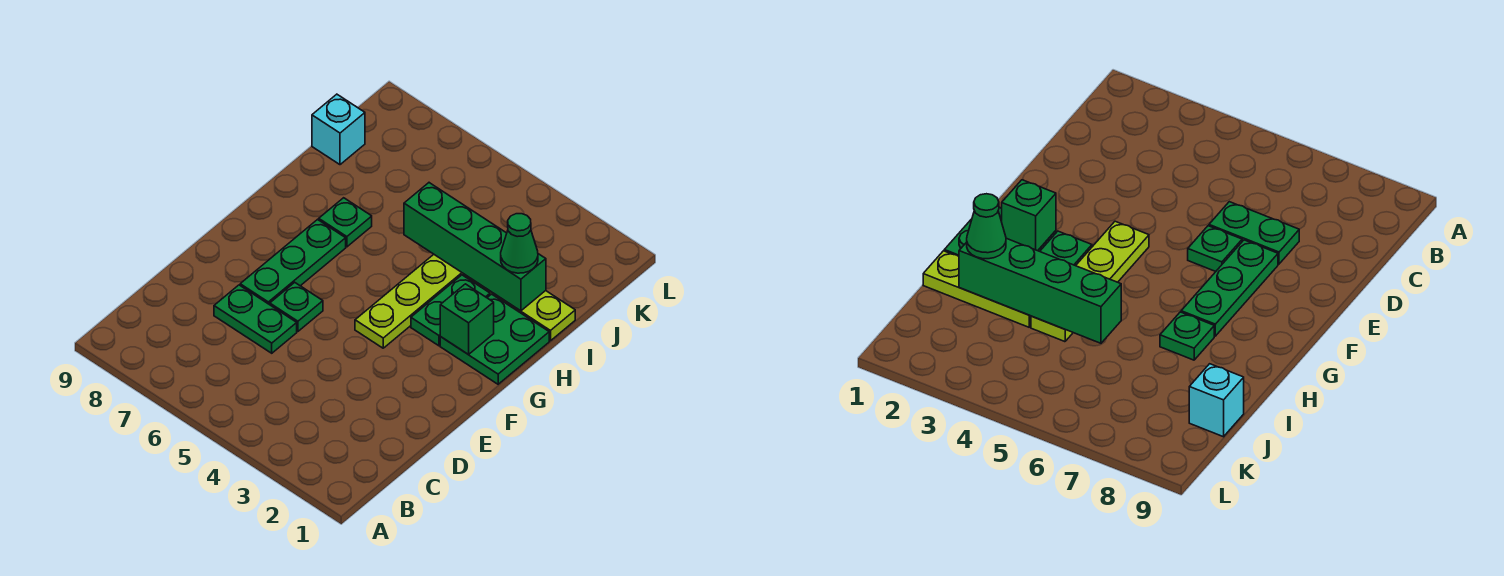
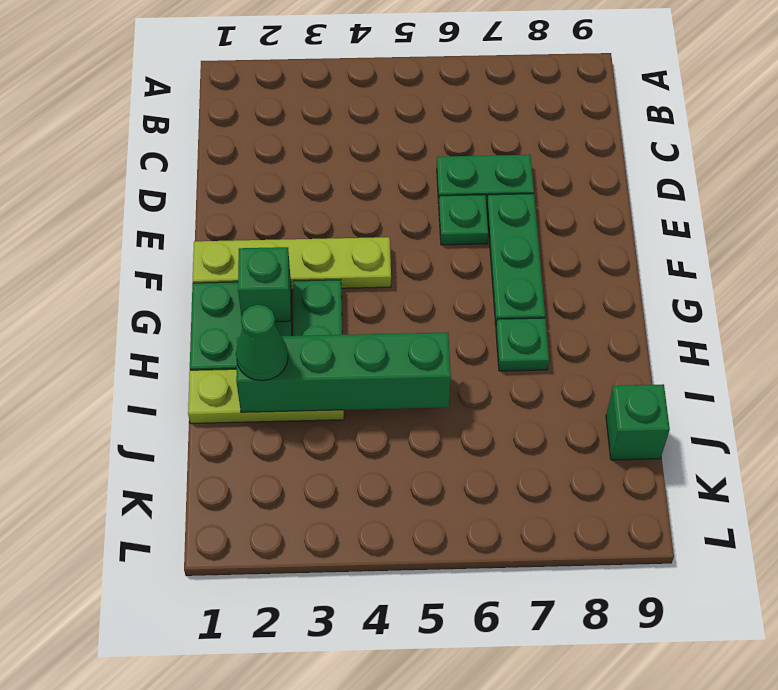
lime plate F4:I4 level 1 -> lime plate F1:F4 level 1
cyan brick J9 level 1 -> green brick J9 level 1

